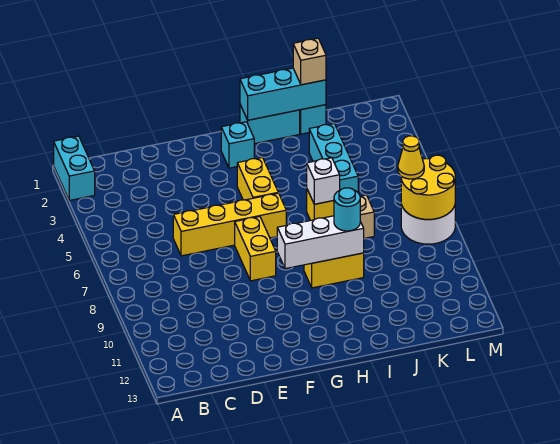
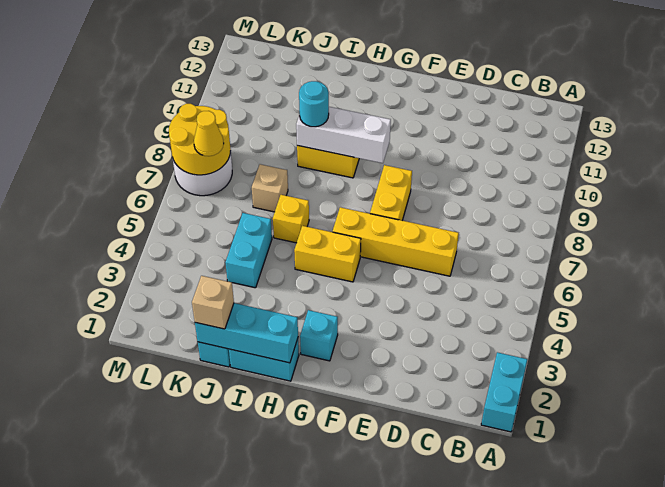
yellow brick G4:G5 level 1 -> yellow brick G5:H5 level 1
white brick I6 level 2 -> none
cyan brick J3:J5 level 1 -> cyan brick J4:J5 level 1

